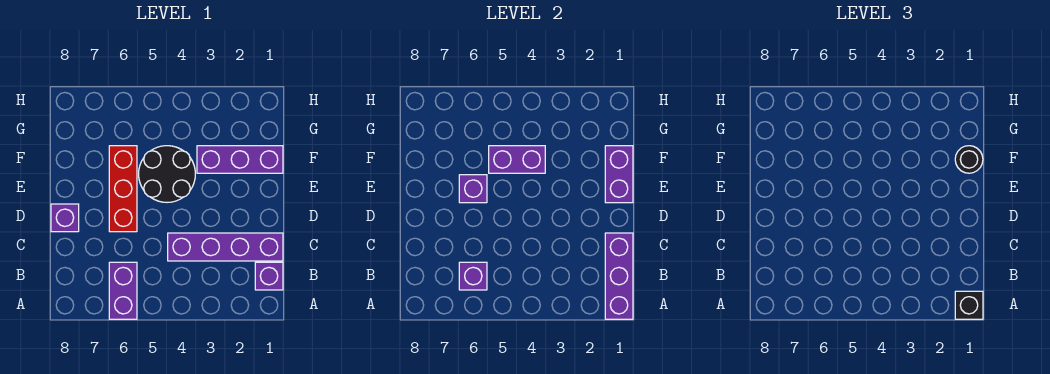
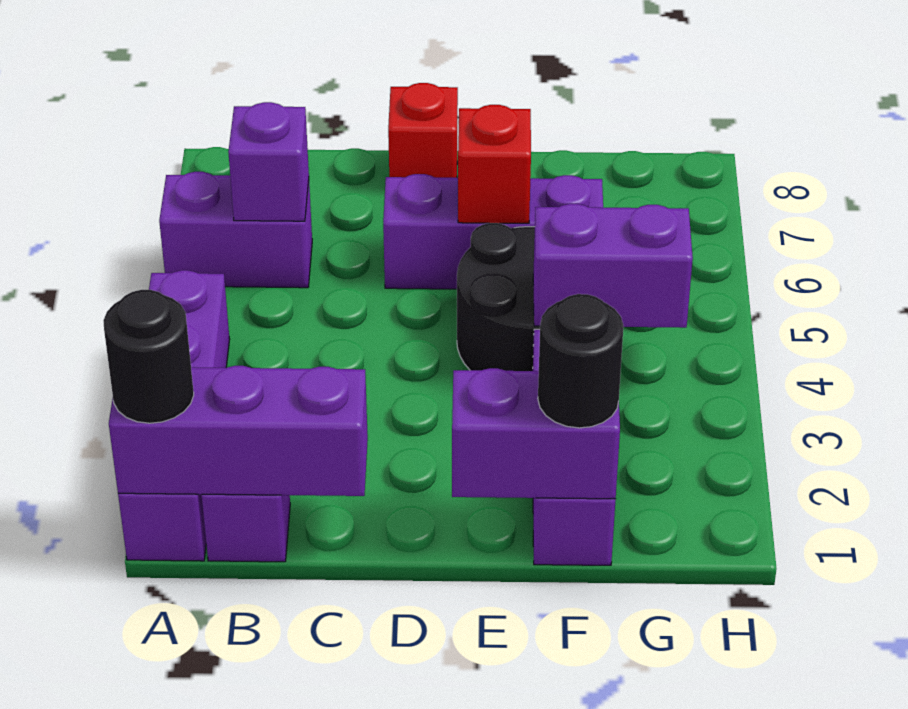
black brick A1 level 3 -> black round brick A1 level 3
purple brick C1:C4 level 1 -> purple brick A1:A4 level 1
red brick D6:F6 level 1 -> purple brick D6:F6 level 1
purple brick D8 level 1 -> red brick D8 level 1
purple brick E6 level 2 -> red brick E6 level 2
purple brick F4:F5 level 2 -> purple brick F4:G4 level 2

